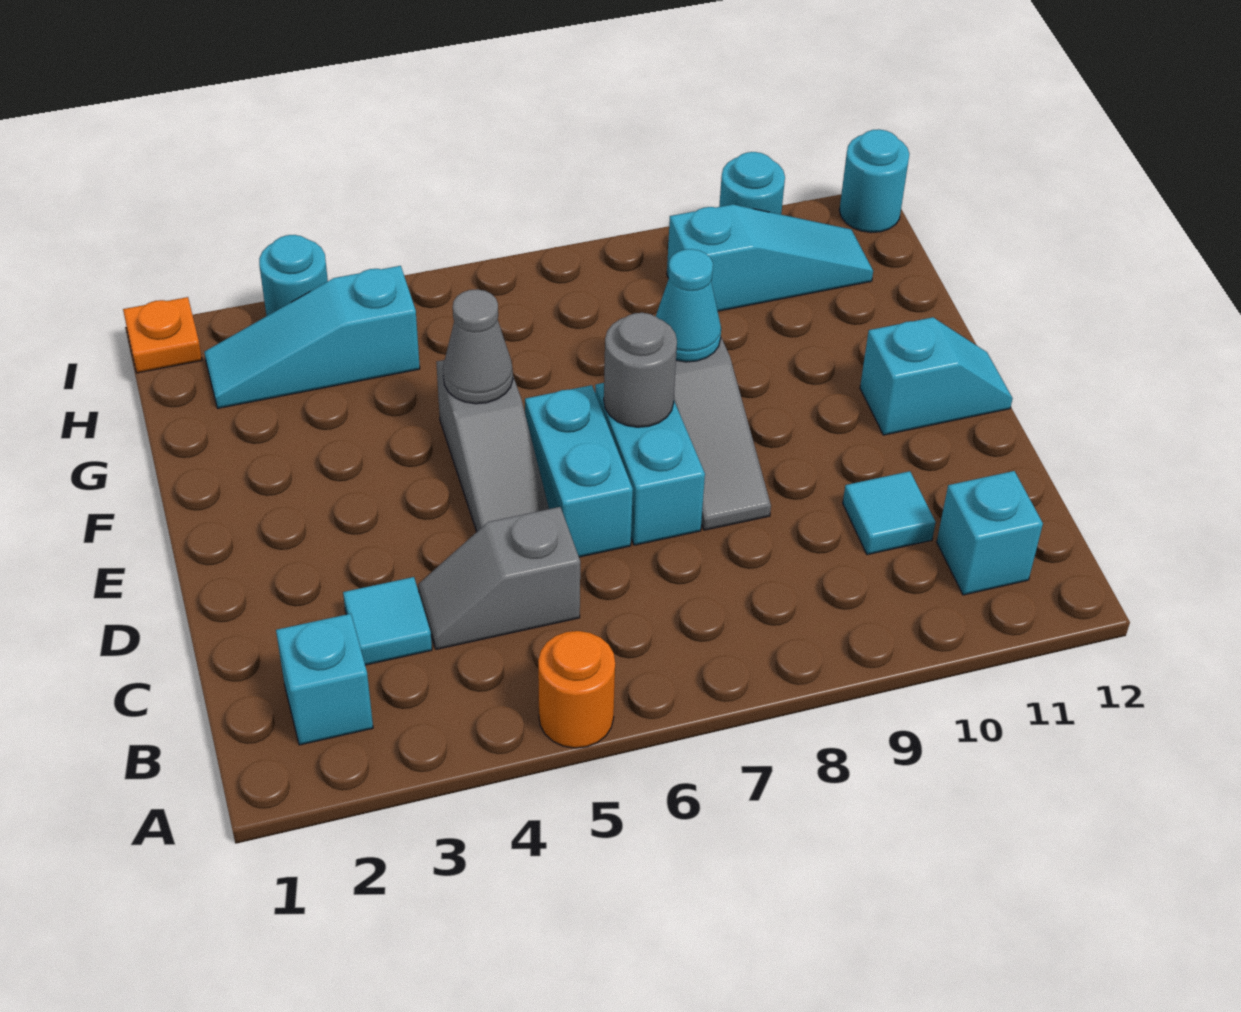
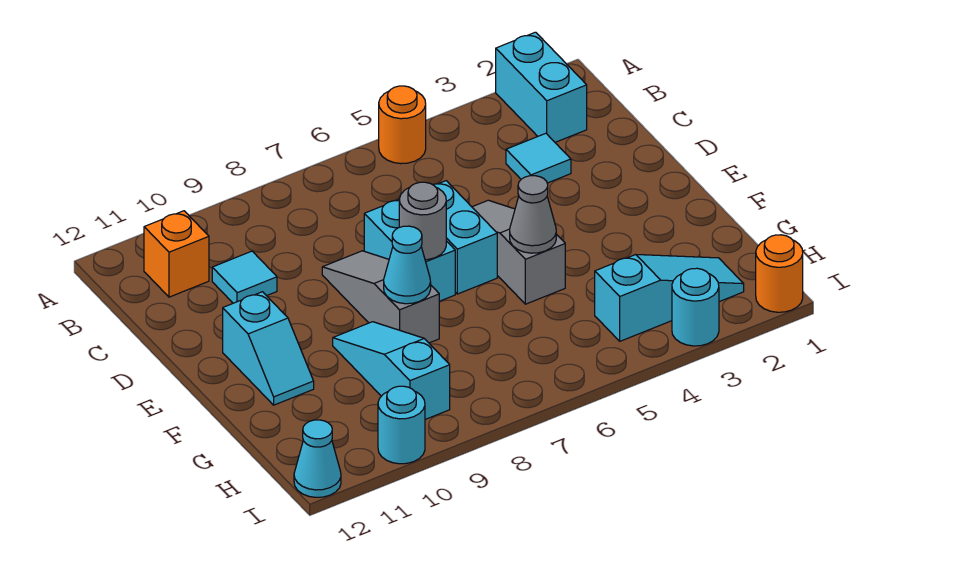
cyan brick B2 level 1 -> cyan brick A2:B2 level 1
cyan brick B11 level 1 -> orange brick B11 level 1
grey slope C4:C5 level 1 top 5 -> none
cyan slope E11:E12 level 1 top 11 -> cyan slope E11:F11 level 1 top E
cyan slope H9:H11 level 1 top 9 -> cyan slope F9:H9 level 1 top H
orange plate I1 level 1 -> orange round brick I1 level 1
cyan round brick I12 level 1 -> cyan cone I12 level 1

